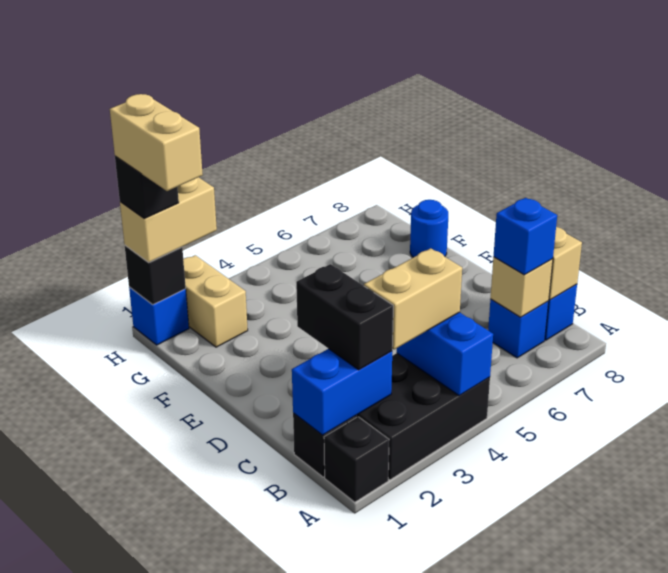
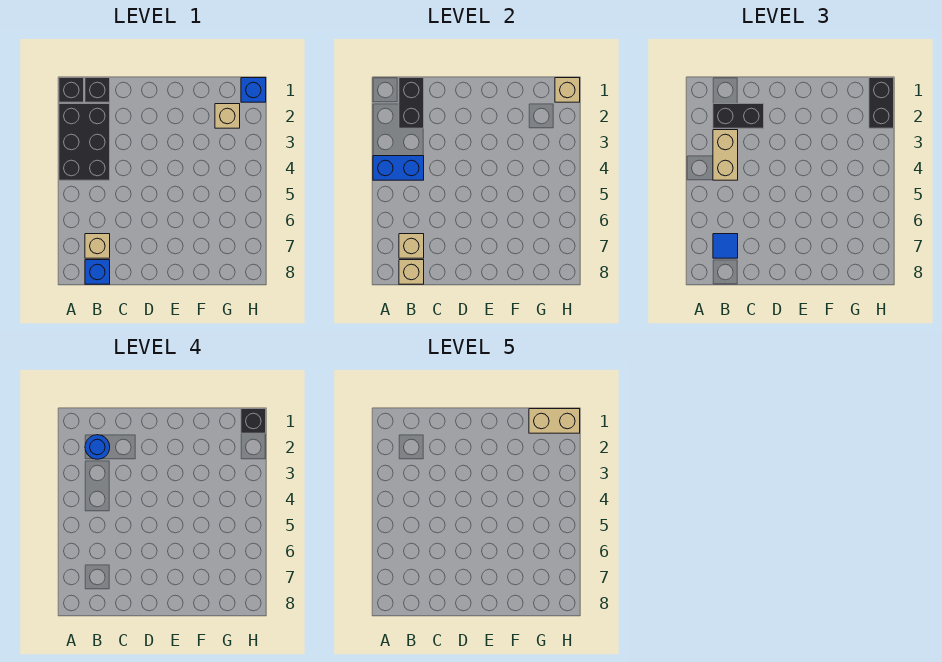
blue brick B1:B2 level 2 -> black brick B1:B2 level 2
blue brick B7 level 1 -> tan brick B7 level 1
blue brick B7 level 3 -> blue tile B7 level 3
blue round brick F8 level 1 -> blue round brick B2 level 4
tan brick G2:H2 level 1 -> tan brick G2 level 1
black brick H1 level 2 -> tan brick H1 level 2
tan brick H1:H2 level 3 -> black brick H1:H2 level 3

